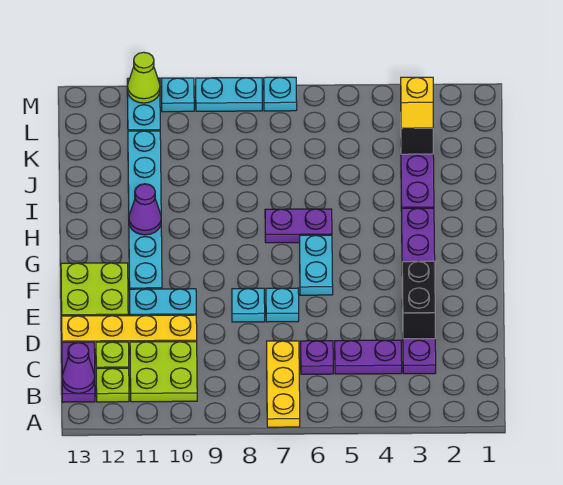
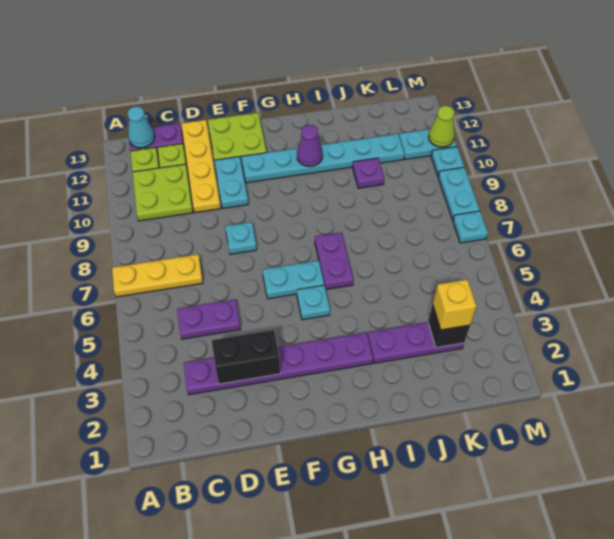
purple cone B13 level 2 -> cyan cone B13 level 2
purple plate C4:C5 level 1 -> purple plate C5:D5 level 1
purple plate C6 level 1 -> purple plate J10 level 1
cyan plate E7 level 1 -> cyan plate G5 level 1

